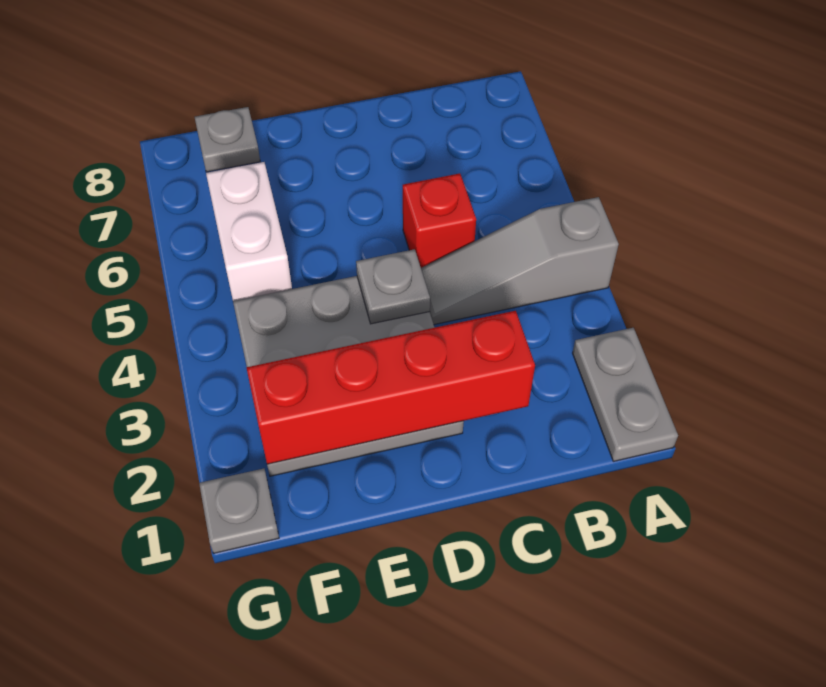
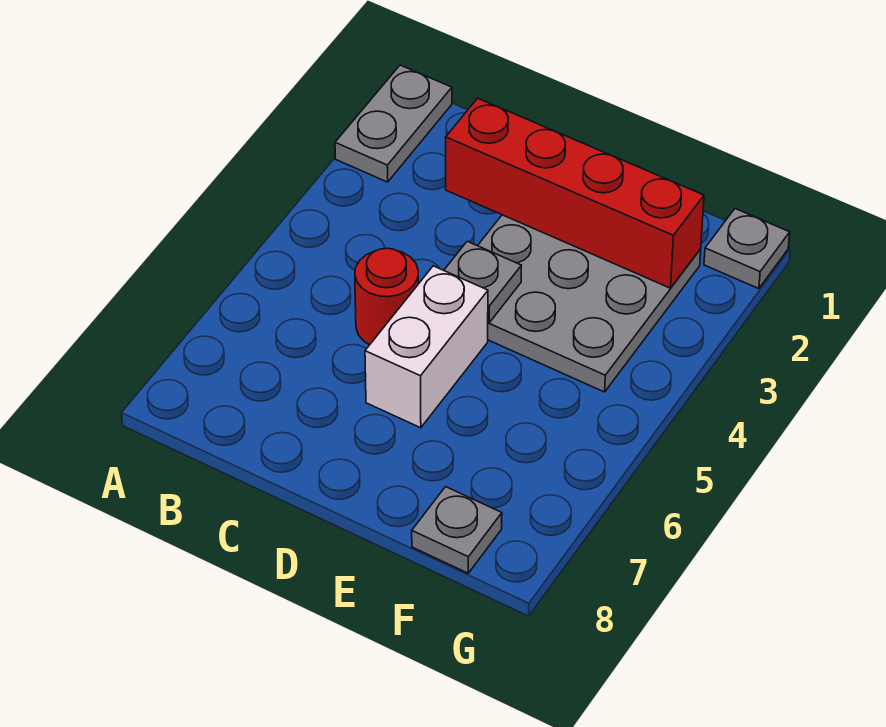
grey slope A4:C4 level 1 top A -> none
red brick C5 level 1 -> red round brick C5 level 1
white brick F5:F6 level 1 -> white brick D5:D6 level 1

